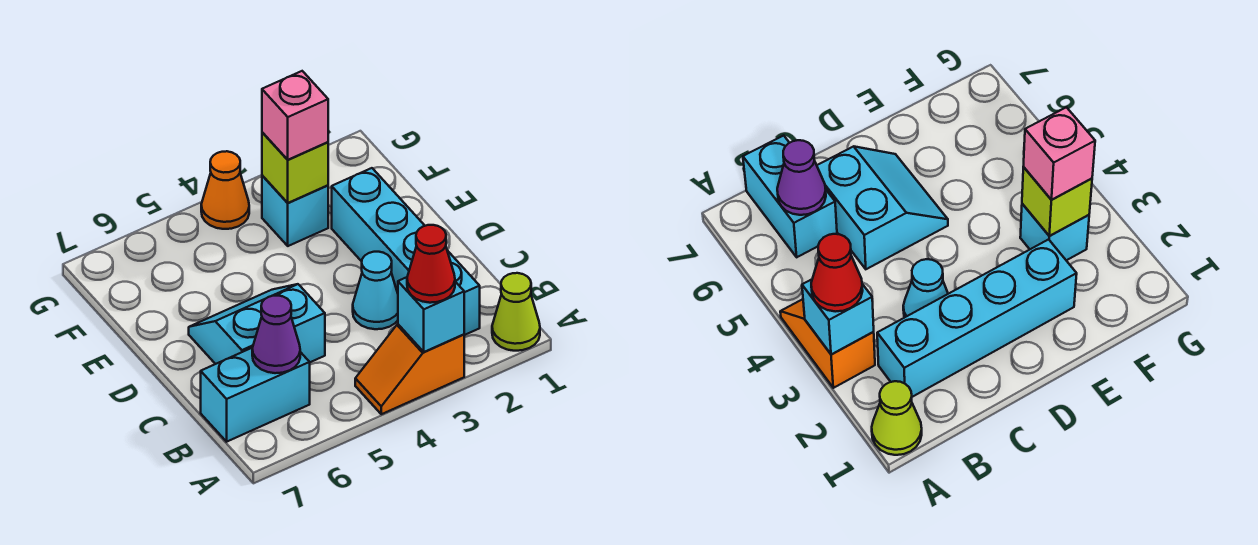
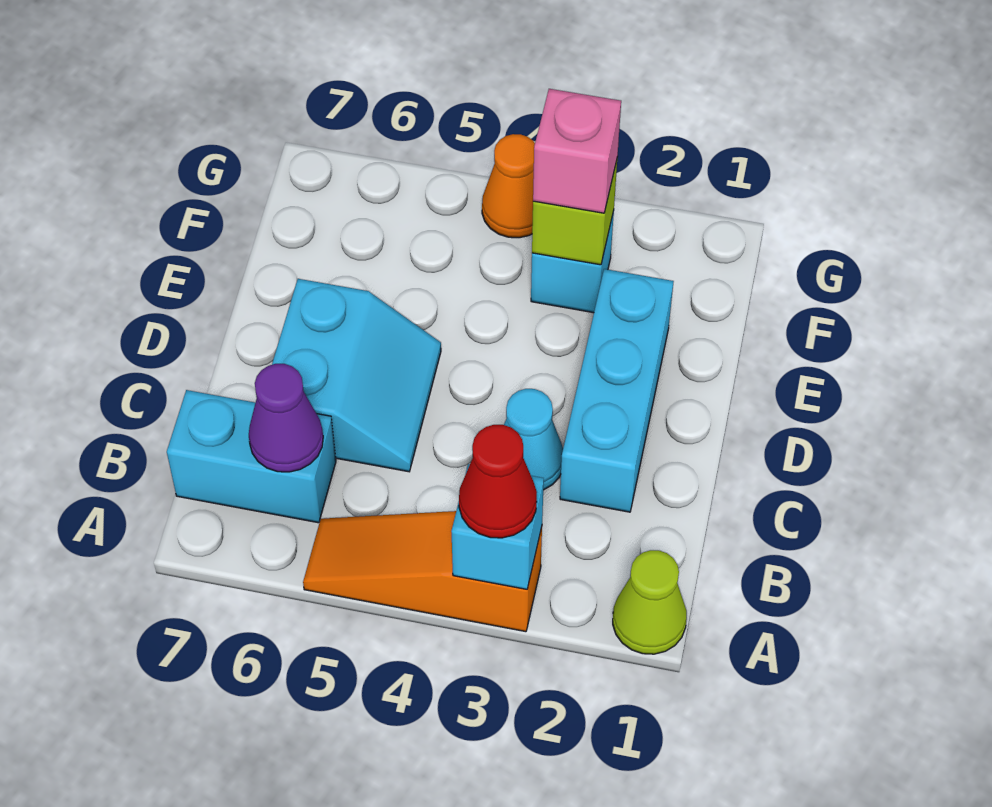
orange slope A3:A4 level 1 top 3 -> orange slope A3:A5 level 1 top 3
cyan brick B2:E2 level 1 -> cyan brick C2:E2 level 1
cyan slope C5:D6 level 1 top C -> cyan slope C5:D6 level 1 top 6

